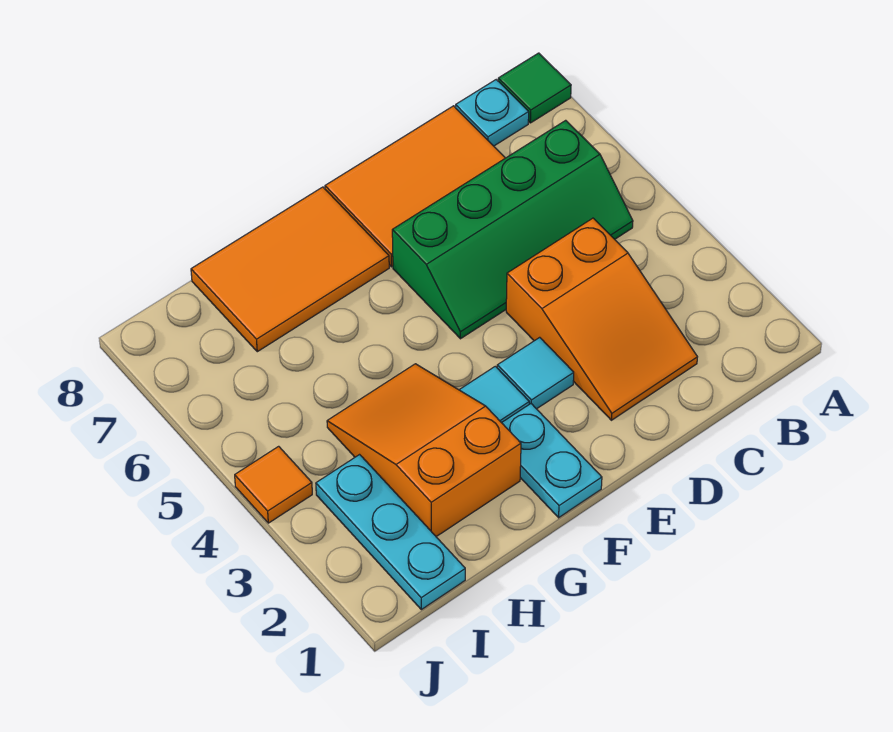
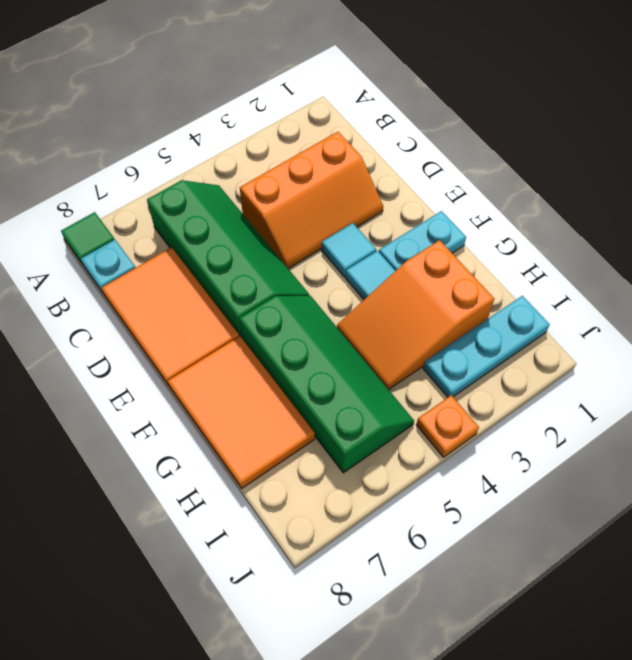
orange slope C2:D4 level 1 top 4 -> orange slope C2:D4 level 1 top C
none -> green slope F5:I6 level 1 top 6
orange tile J4 level 1 -> orange plate J4 level 1

